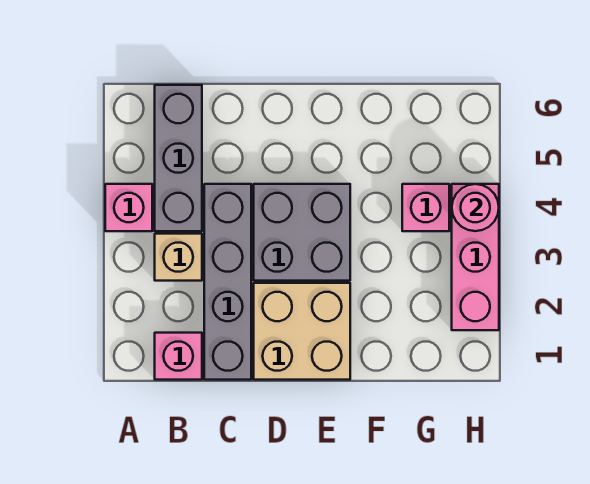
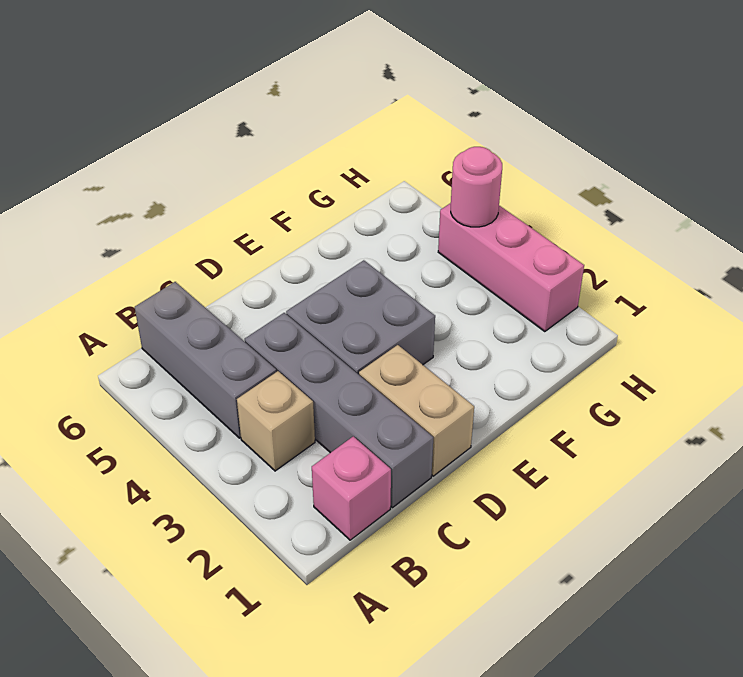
pink brick A4 level 1 -> none
tan brick D1:E2 level 1 -> tan brick D1:D2 level 1
pink brick G4 level 1 -> none

